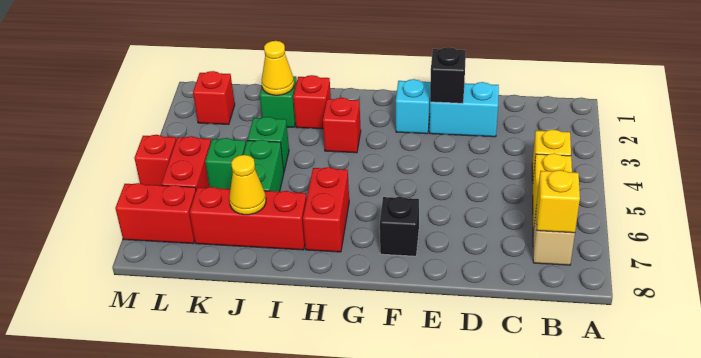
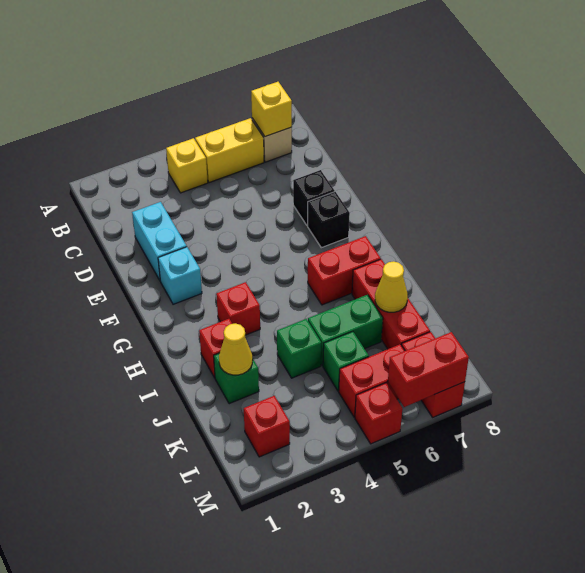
black brick E2 level 2 -> black brick E7 level 1
none -> red brick M6:M7 level 2

